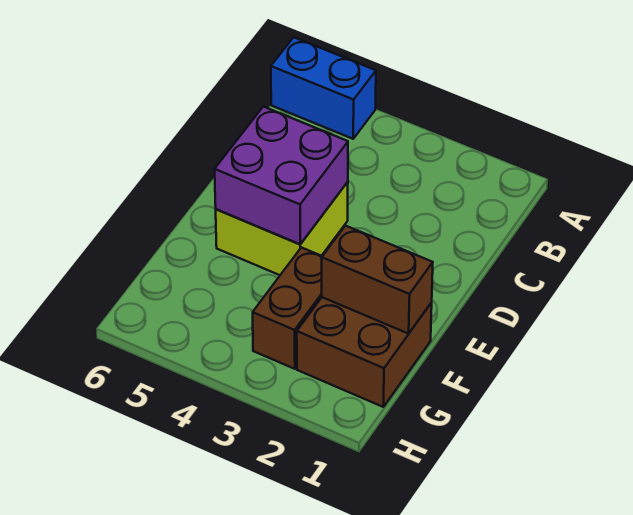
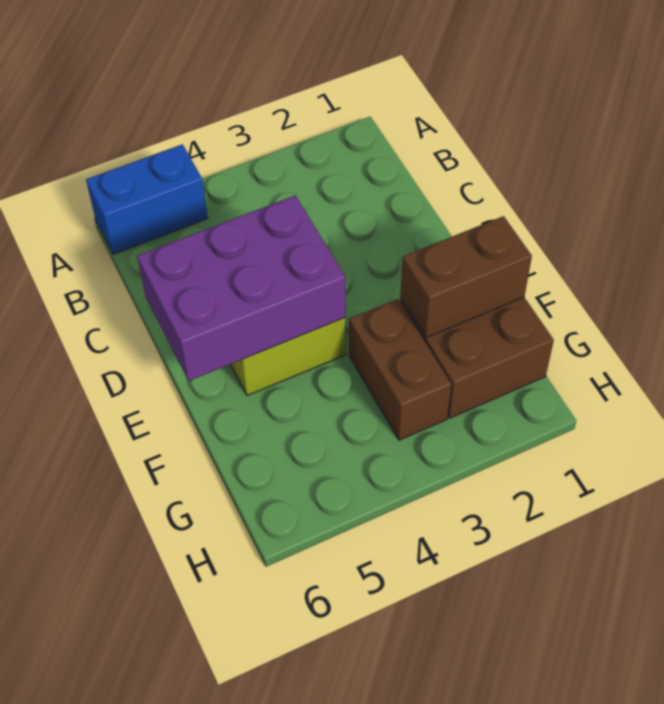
purple brick D4:E5 level 2 -> purple brick D4:E6 level 2

